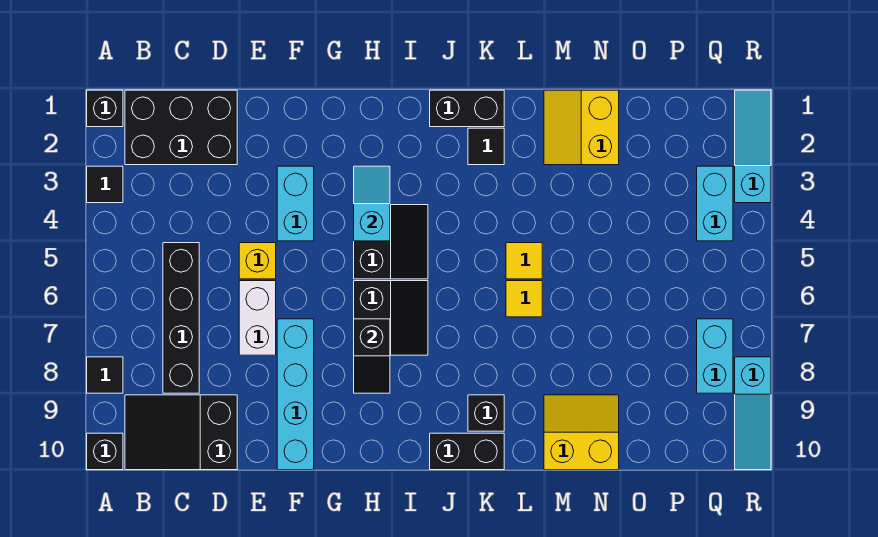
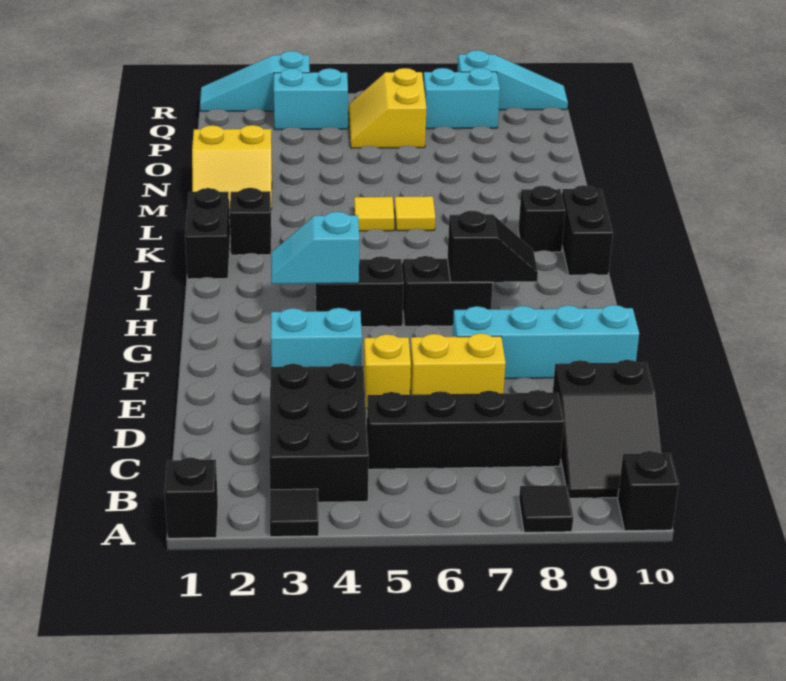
black brick B1:D2 level 1 -> black brick B3:D4 level 1
white brick E6:E7 level 1 -> yellow brick E6:E7 level 1
black tile K2 level 1 -> black brick K2 level 1
yellow slope M9:N10 level 1 top 10 -> yellow slope P5:Q6 level 1 top 6

